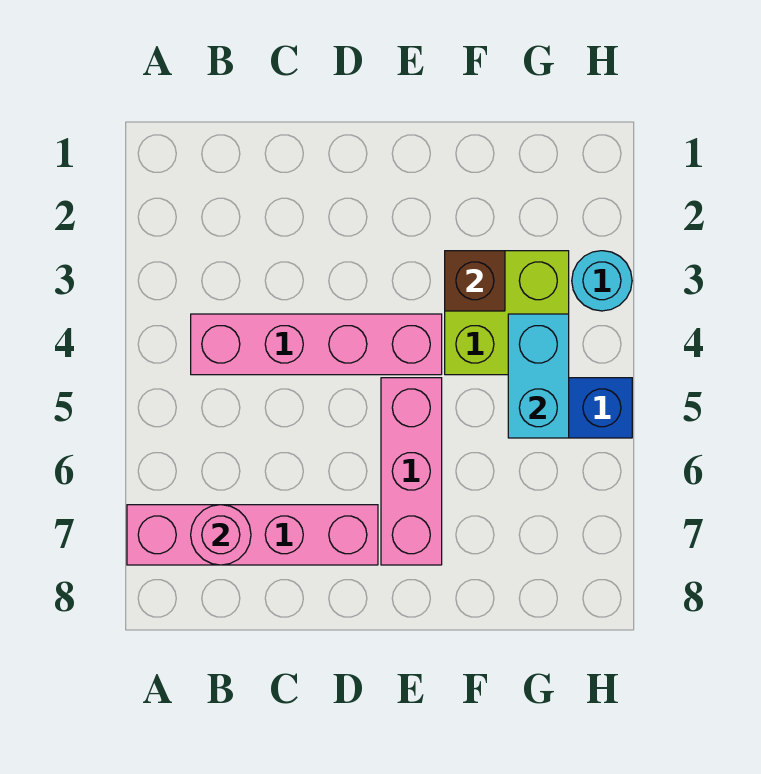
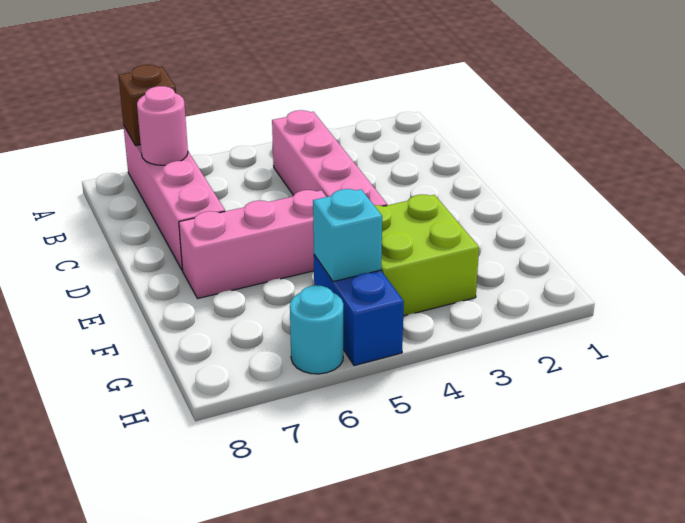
brown brick F3 level 2 -> brown brick A7 level 2
cyan brick G4:G5 level 2 -> cyan brick G5 level 2
cyan round brick H3 level 1 -> cyan round brick H6 level 1

